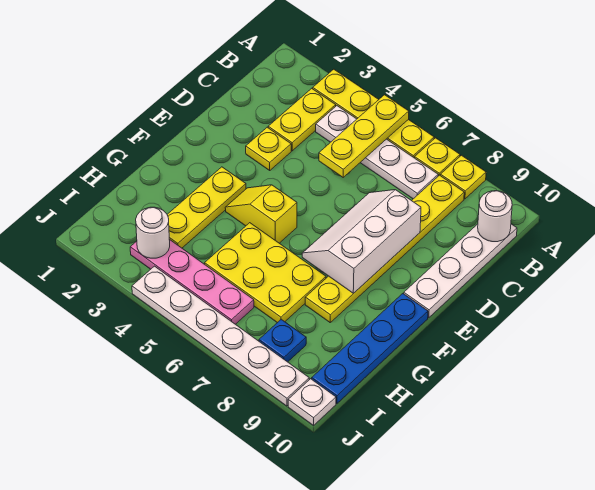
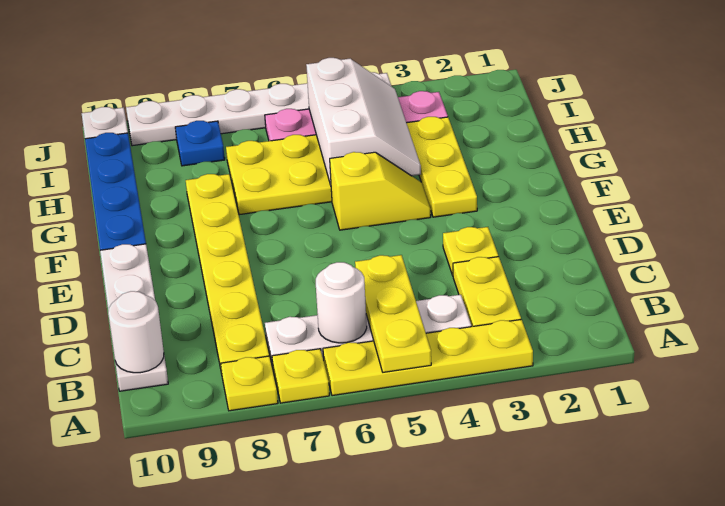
white slope D7:F8 level 2 top 8 -> white slope G4:I5 level 2 top 5
white round brick I3 level 2 -> white round brick B6 level 2

